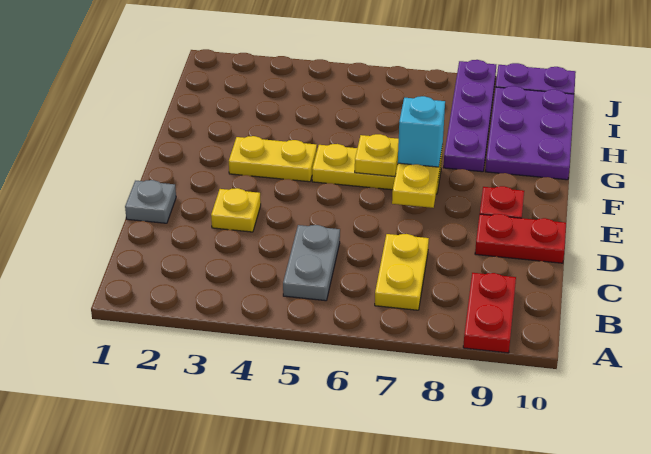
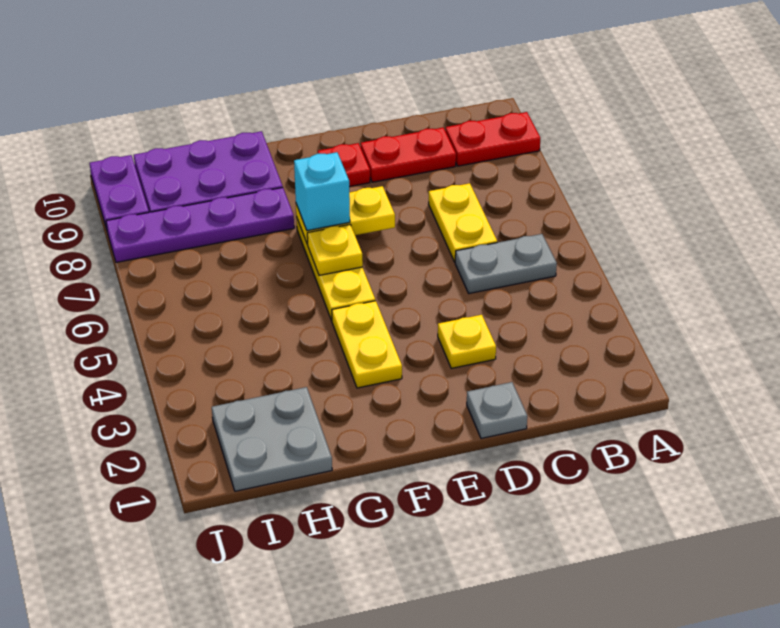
yellow plate B7:C7 level 1 -> yellow plate C6:C7 level 1
red plate D9:D10 level 1 -> red plate C9:D9 level 1
none -> grey plate H1:I2 level 1

